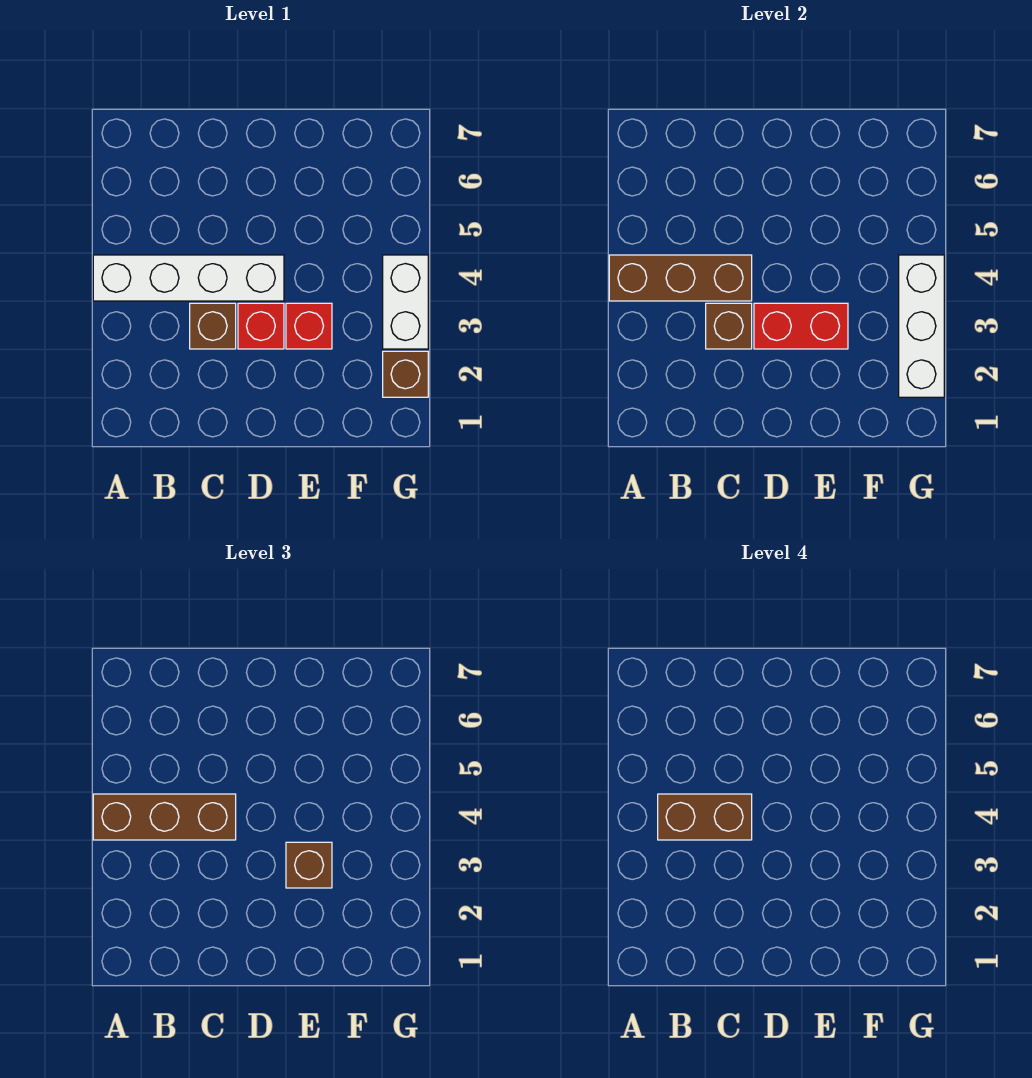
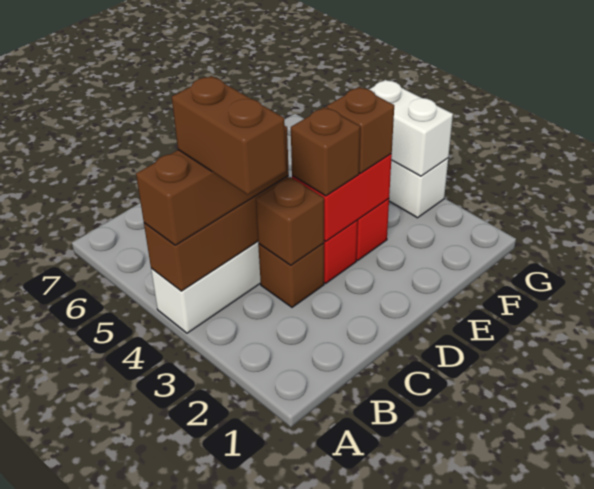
brown brick B4:C4 level 4 -> brown brick B3:B4 level 4
brown brick G2 level 1 -> brown brick D3 level 3
white brick G2:G4 level 2 -> white brick G3:G4 level 2

